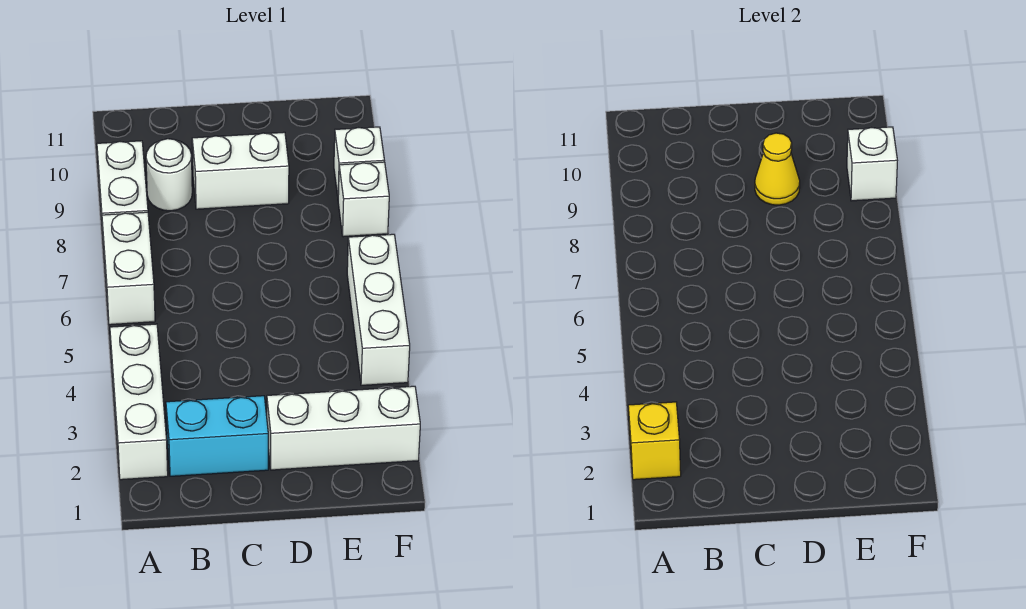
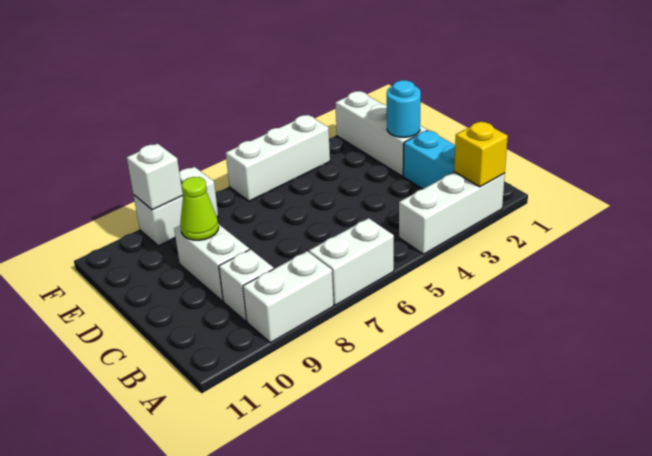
white round brick B9 level 1 -> white brick B9 level 1
none -> cyan round brick D2 level 2
yellow cone D9 level 2 -> lime cone D9 level 2

